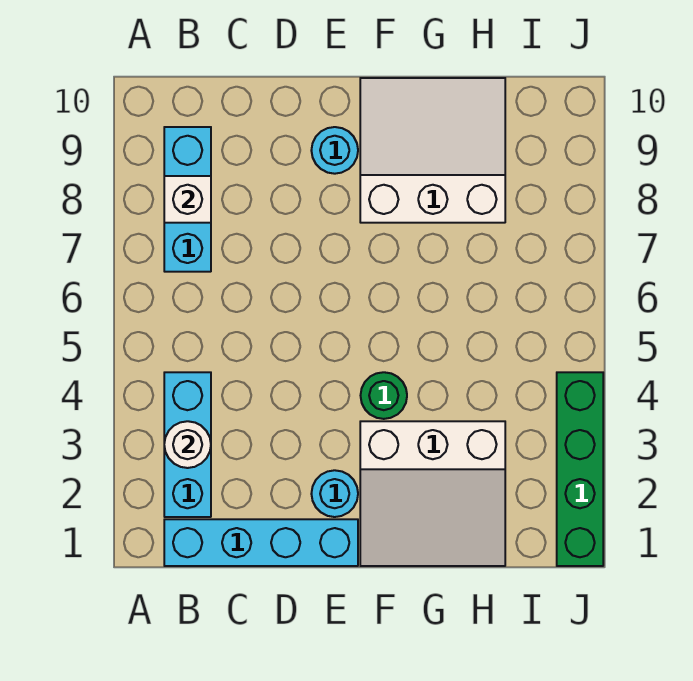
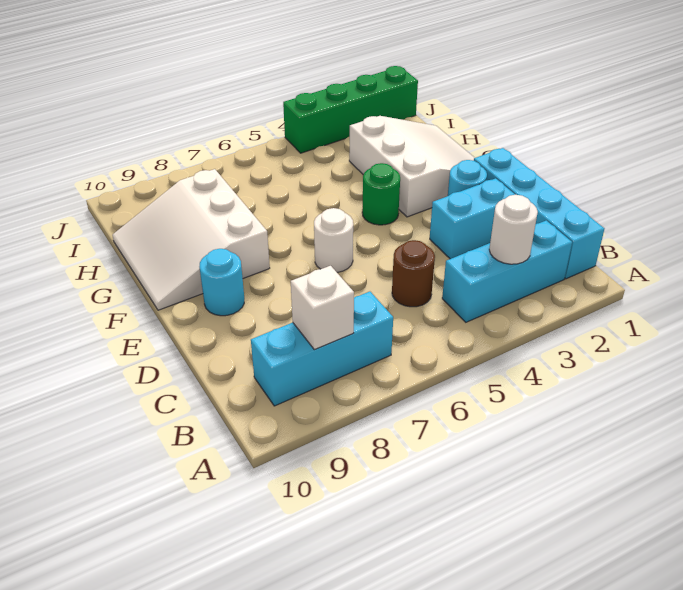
none -> brown round brick C5 level 1
none -> cyan brick D2:D3 level 1
none -> white round brick E6 level 1

